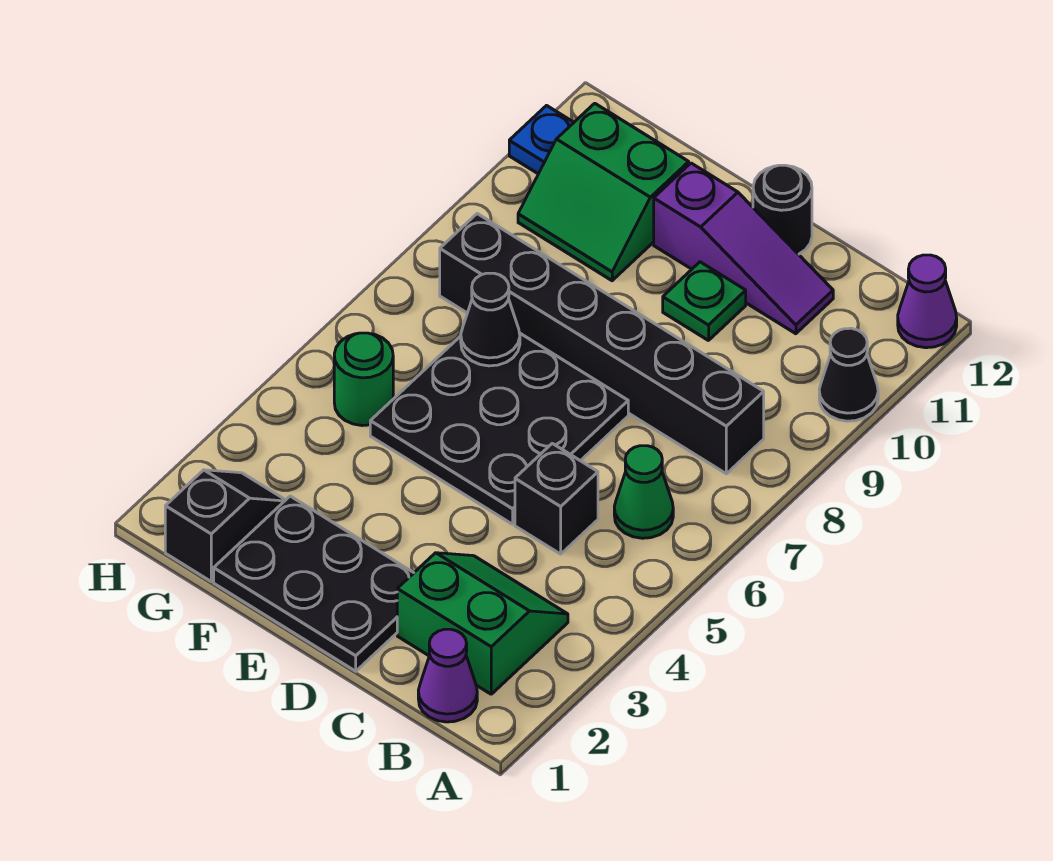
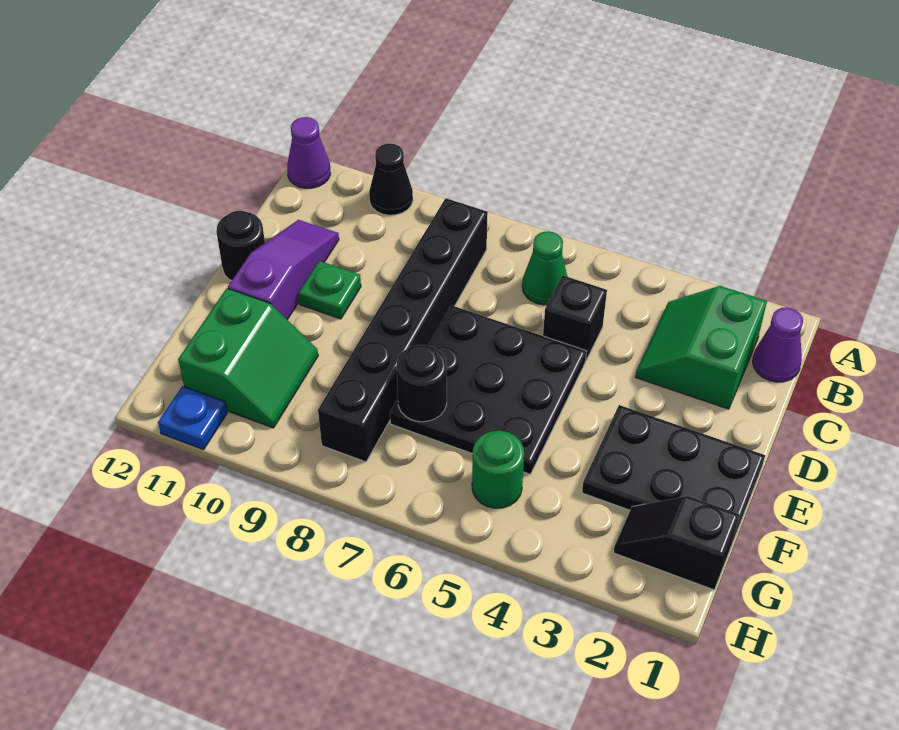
black plate D1:F2 level 1 -> black plate E1:F3 level 1
black cone F7 level 2 -> black round brick F7 level 2

